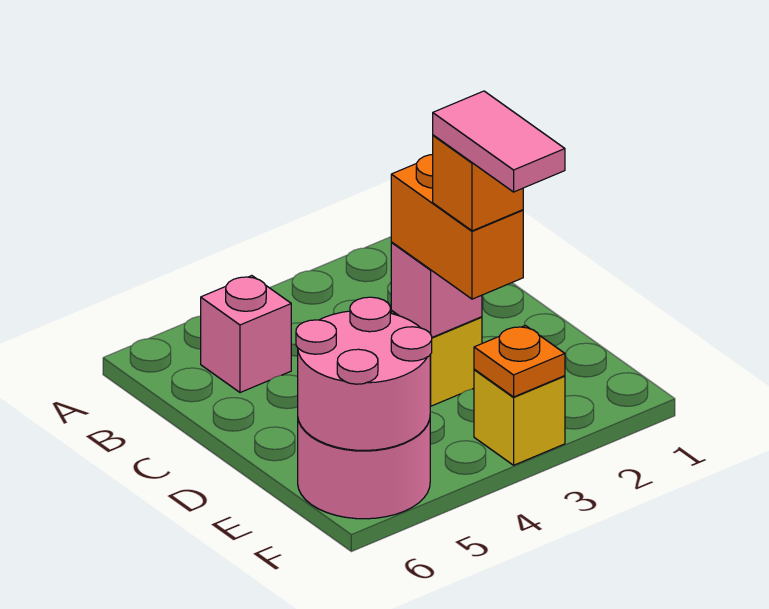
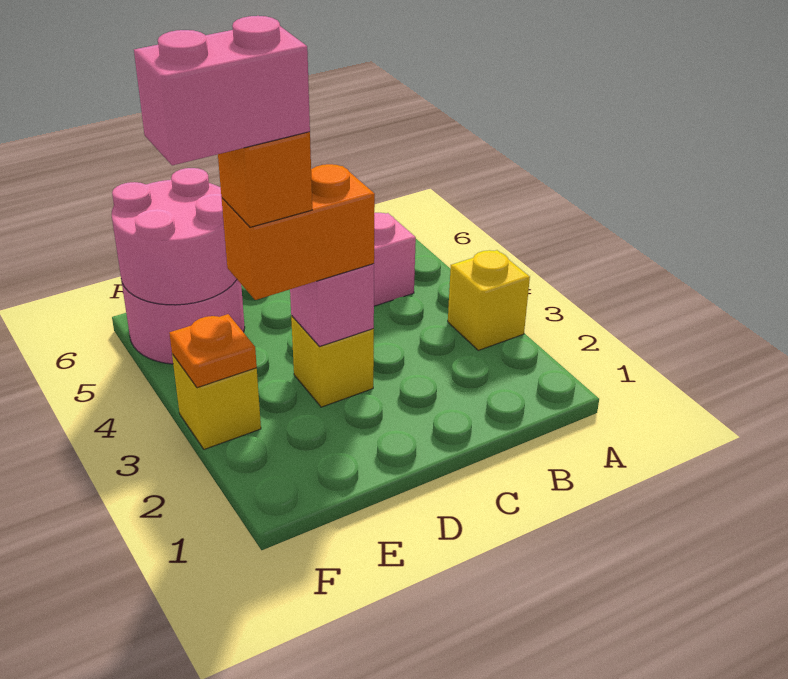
none -> yellow brick A3 level 1
pink tile E3:F3 level 5 -> pink brick E3:F3 level 5

